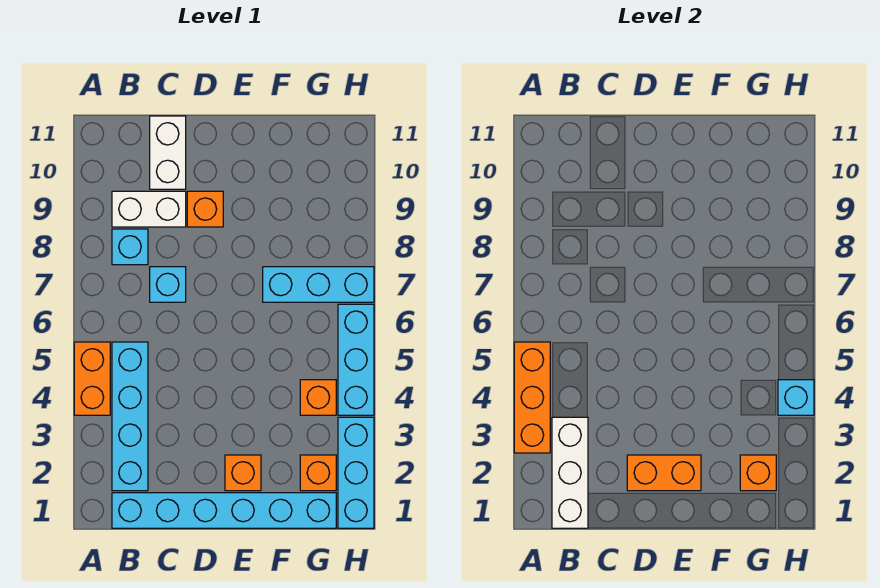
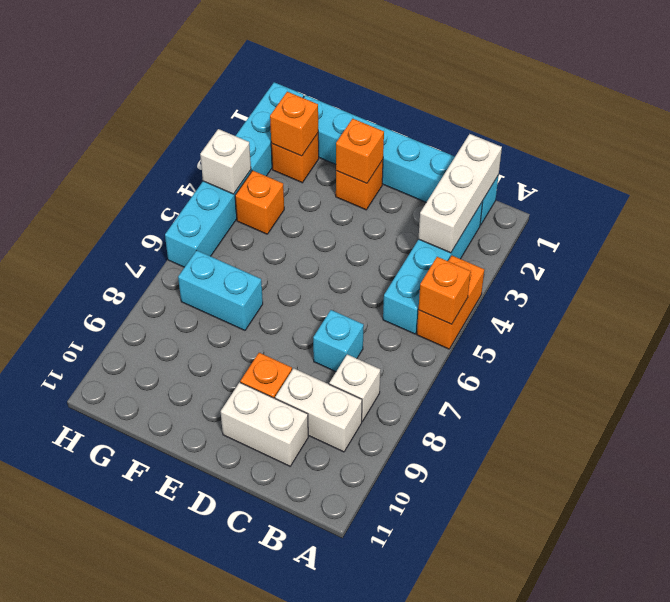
orange brick A3:A5 level 2 -> orange brick A5 level 2
cyan brick B8 level 1 -> white brick B8 level 1
white brick C10:C11 level 1 -> white brick C10:D10 level 1
orange brick D2:E2 level 2 -> orange brick E2 level 2
cyan brick F7:H7 level 1 -> cyan brick F7:G7 level 1
cyan brick H4 level 2 -> white brick H4 level 2

